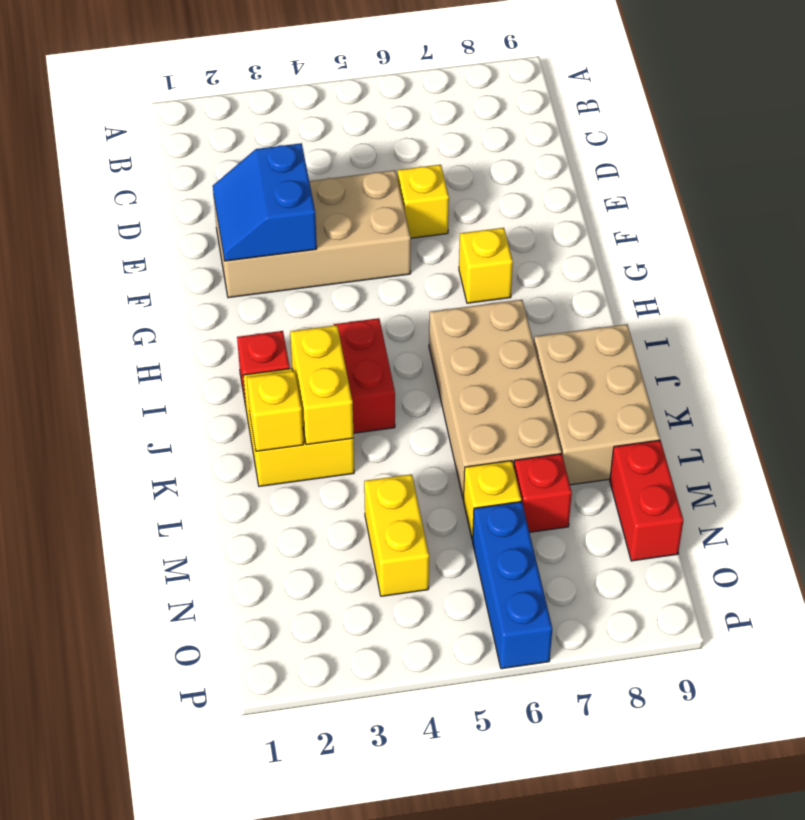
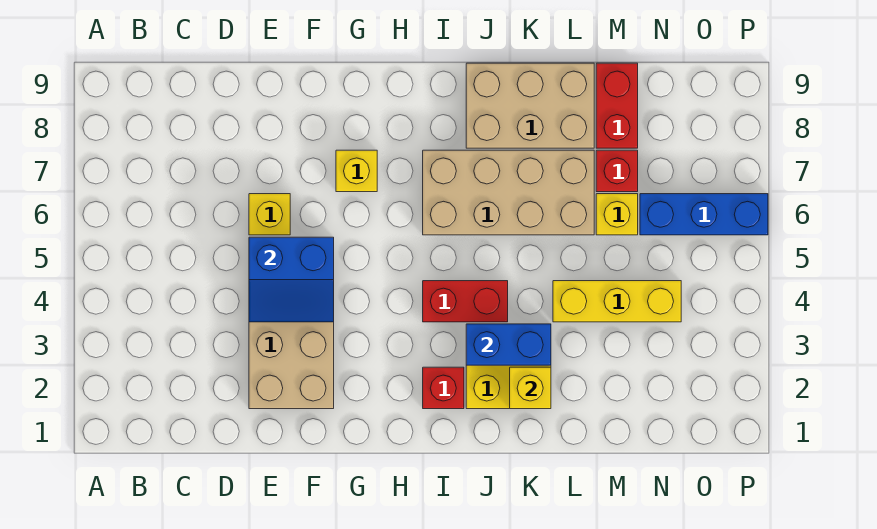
blue slope E2:F3 level 2 top 3 -> blue slope E4:F5 level 2 top 5
yellow brick J3:K3 level 2 -> blue brick J3:K3 level 2
yellow brick M4:N4 level 1 -> yellow brick L4:N4 level 1
red brick M9:N9 level 1 -> red brick M8:M9 level 1

